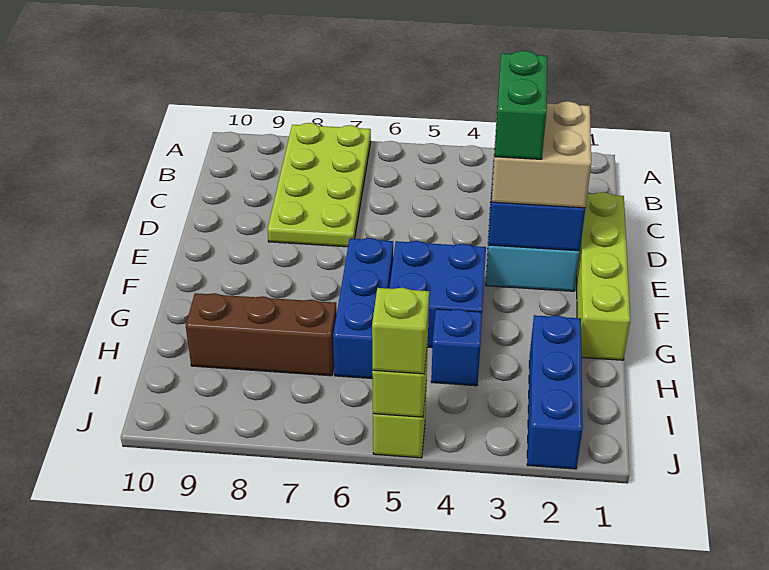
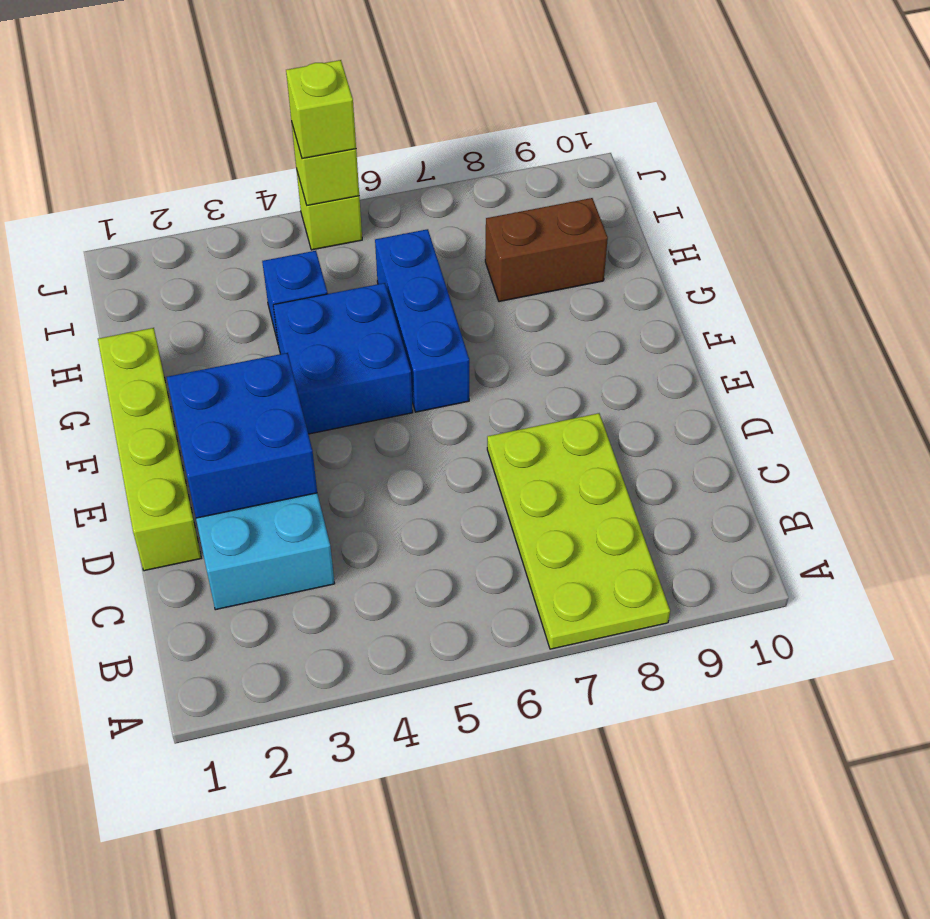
tan brick D2:E3 level 3 -> none
green brick D3:E3 level 4 -> none
blue brick H2:J2 level 1 -> none
brown brick H7:H9 level 1 -> brown brick H8:H9 level 1

